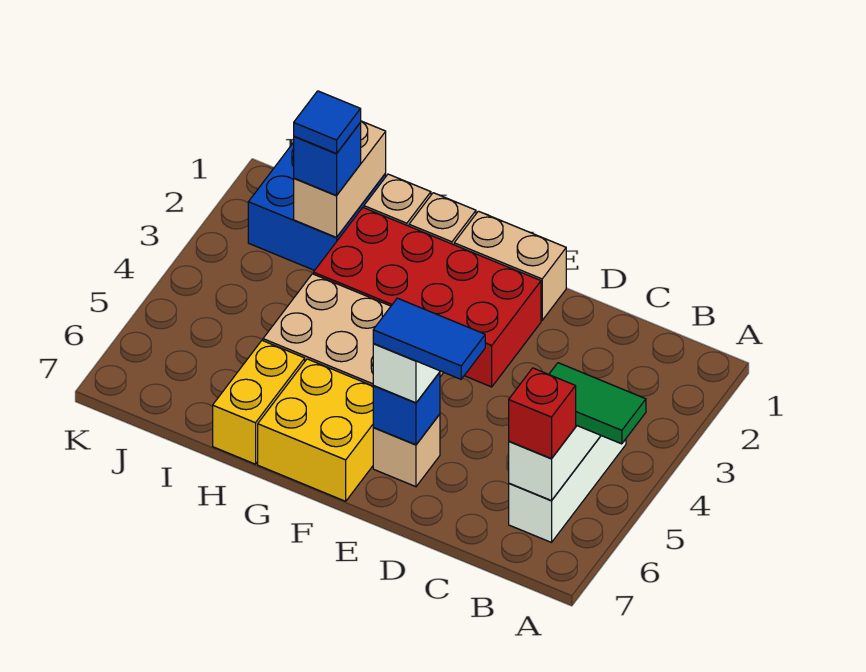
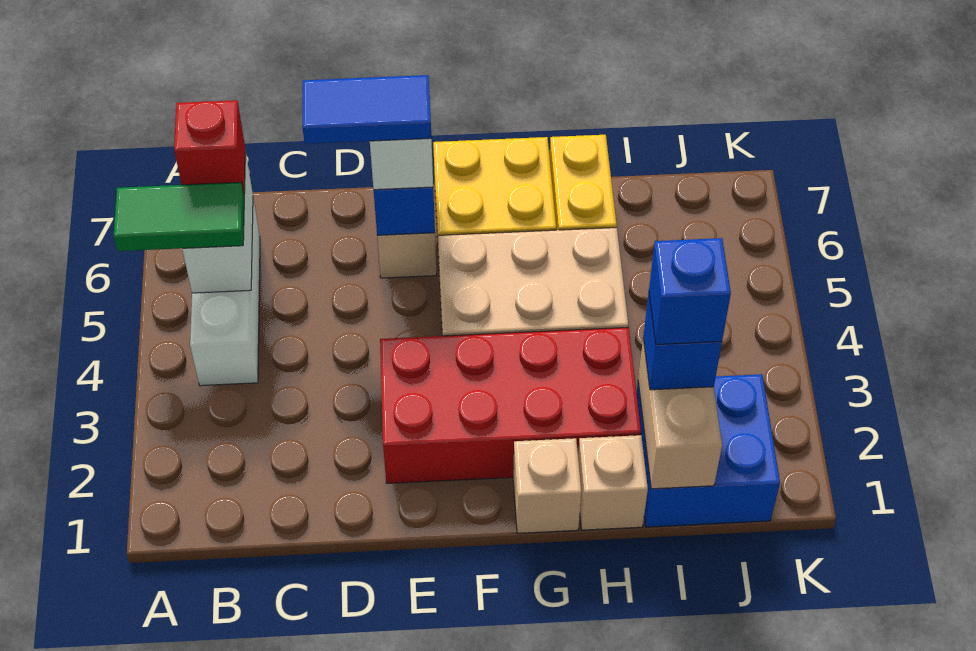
tan brick E1:F1 level 1 -> none
blue tile I2 level 4 -> blue brick I2 level 4

